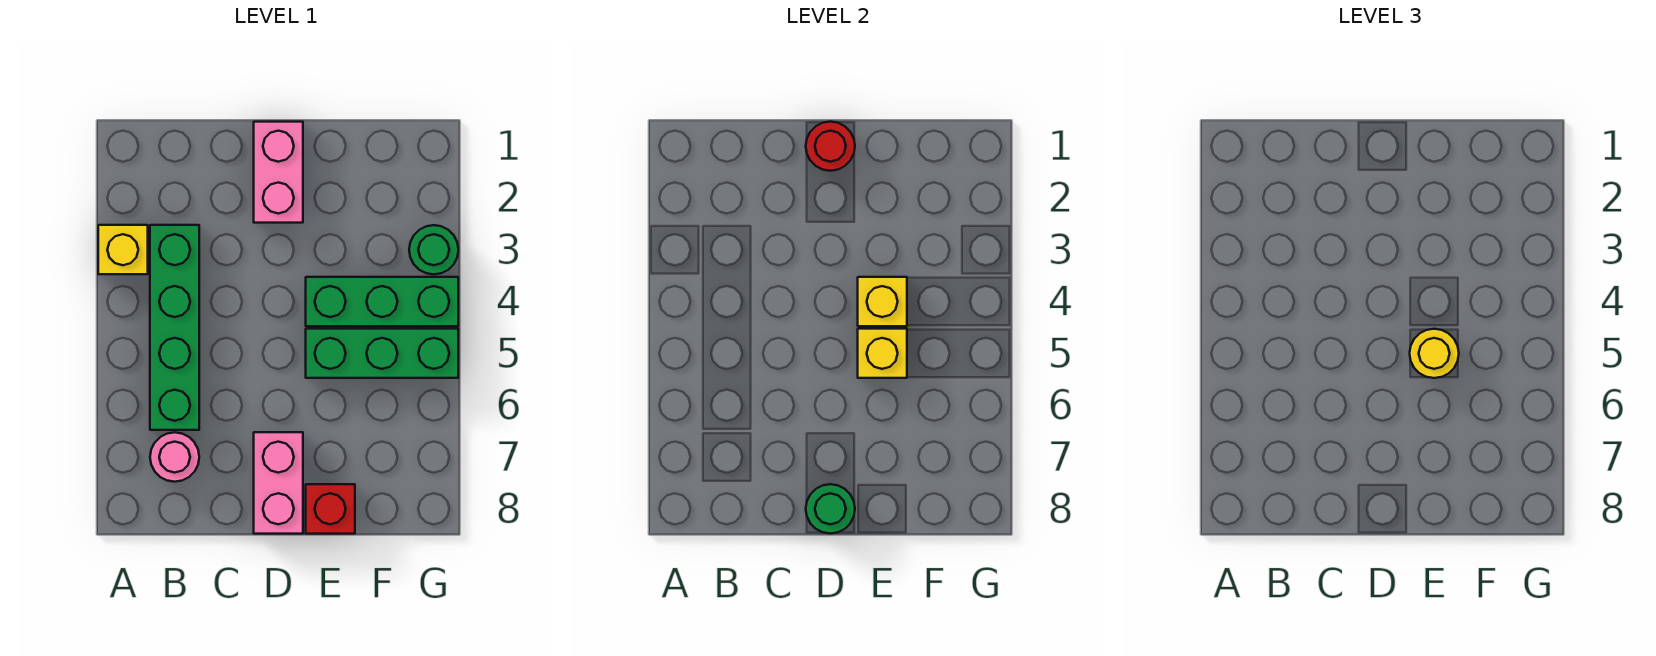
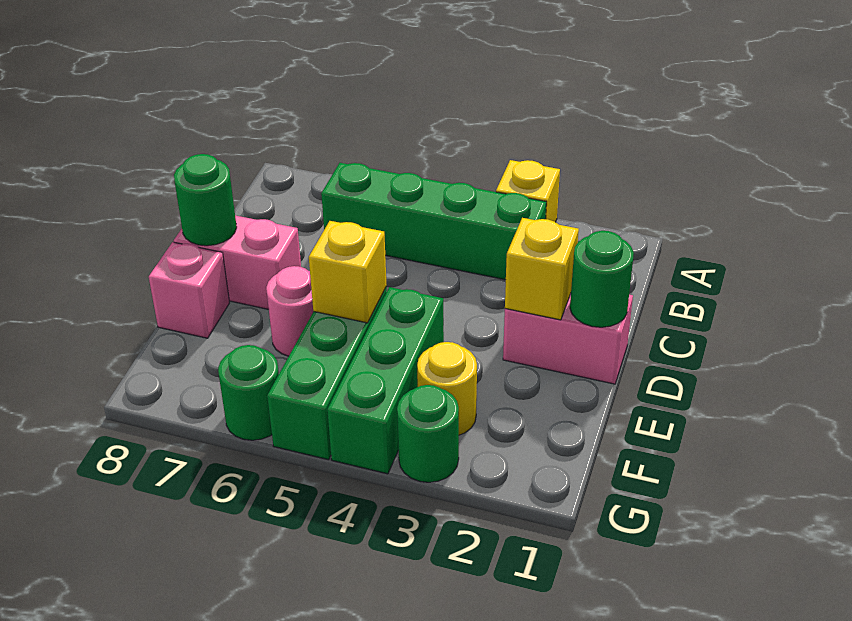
pink round brick B7 level 1 -> pink round brick E6 level 1
red round brick D1 level 2 -> green round brick D1 level 2
yellow brick E4 level 2 -> yellow brick D2 level 2
yellow round brick E5 level 3 -> yellow round brick F3 level 1
red brick E8 level 1 -> pink brick E8 level 1
none -> green round brick G6 level 1

